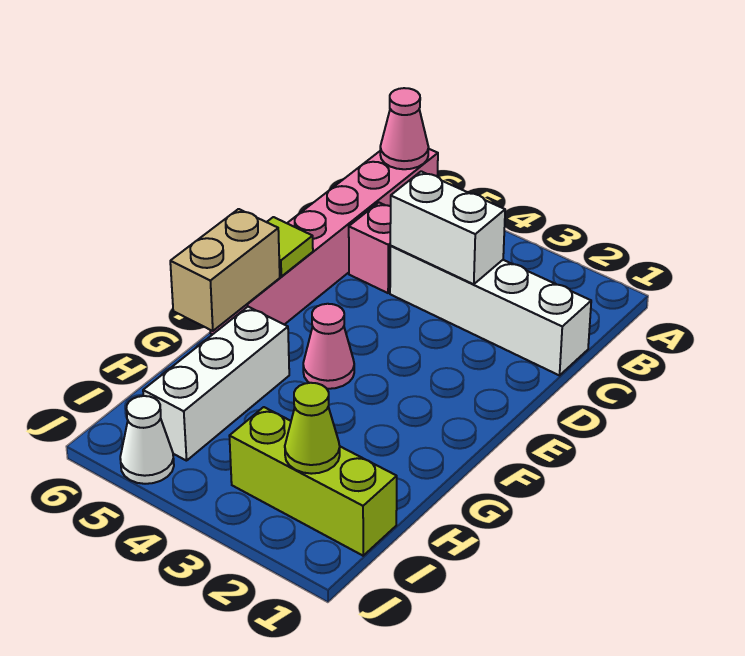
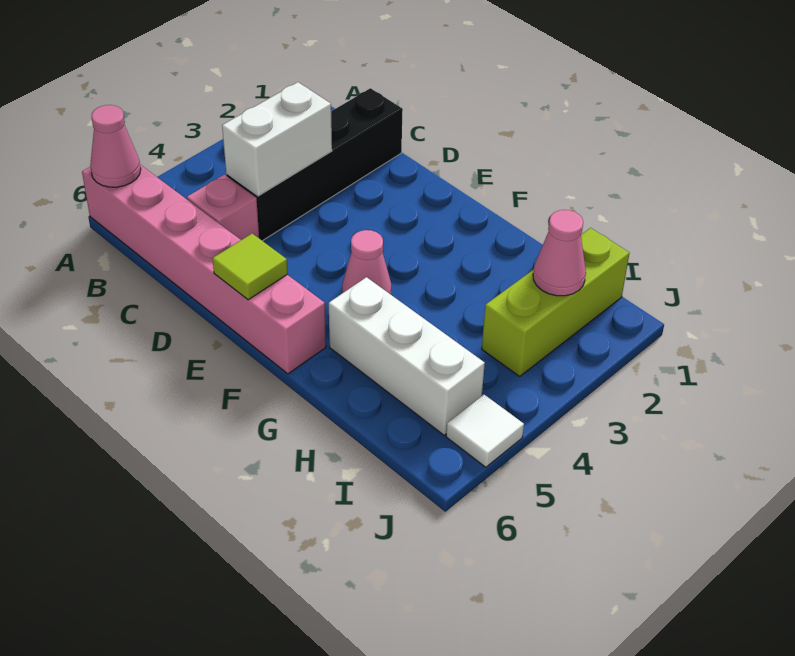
white brick C1:C4 level 1 -> black brick C1:C4 level 1
tan brick F6:G6 level 2 -> none
lime cone I2 level 2 -> pink cone I2 level 2
white cone J5 level 1 -> white tile J5 level 1

